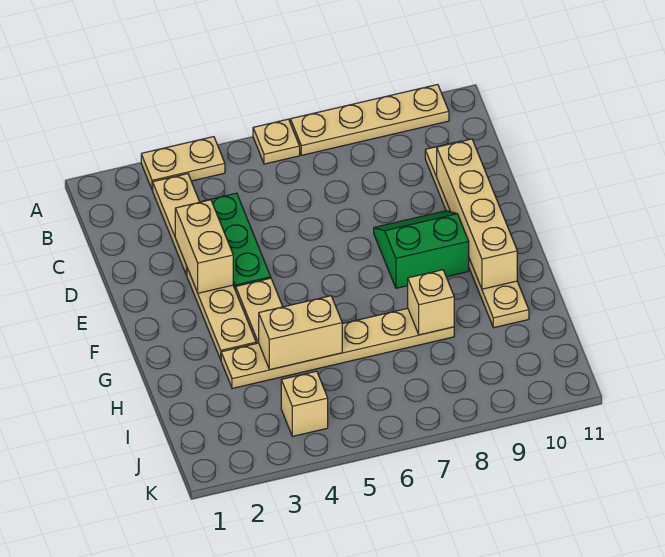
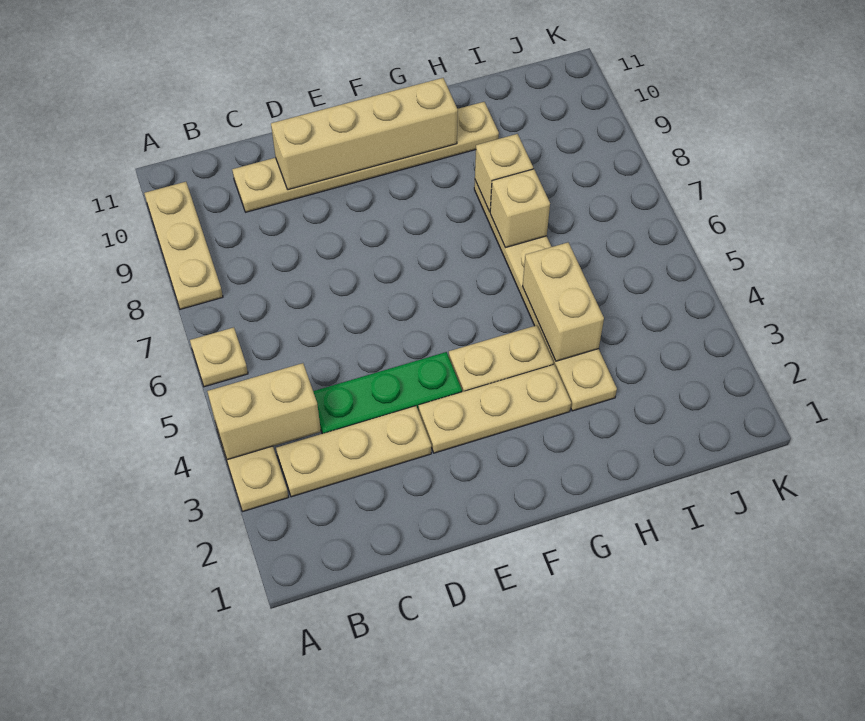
tan plate A7:A10 level 1 -> tan plate A8:A10 level 1
tan brick D3:E3 level 2 -> tan brick A4:B4 level 2
green slope E8:F9 level 1 top F -> none
tan brick J4 level 1 -> tan brick H7 level 2

